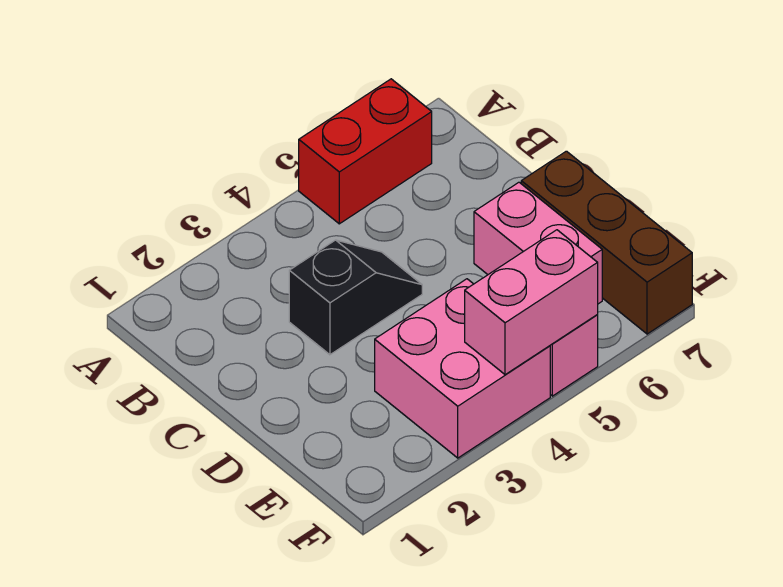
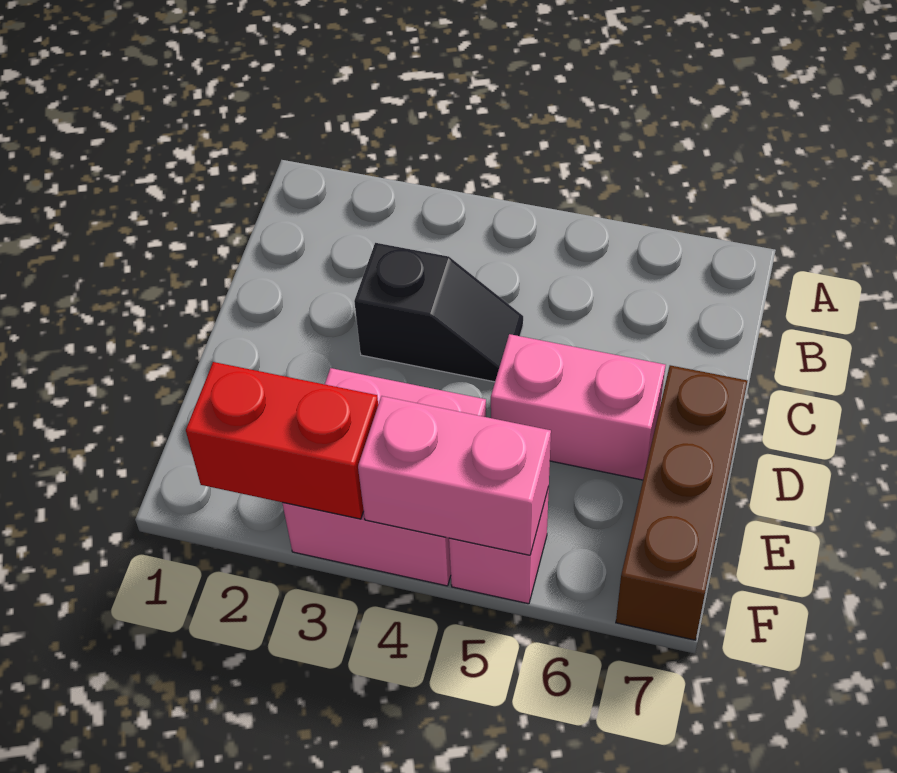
red brick A5:A6 level 1 -> red brick F2:F3 level 2
pink brick D6:E6 level 1 -> pink brick D5:D6 level 1

